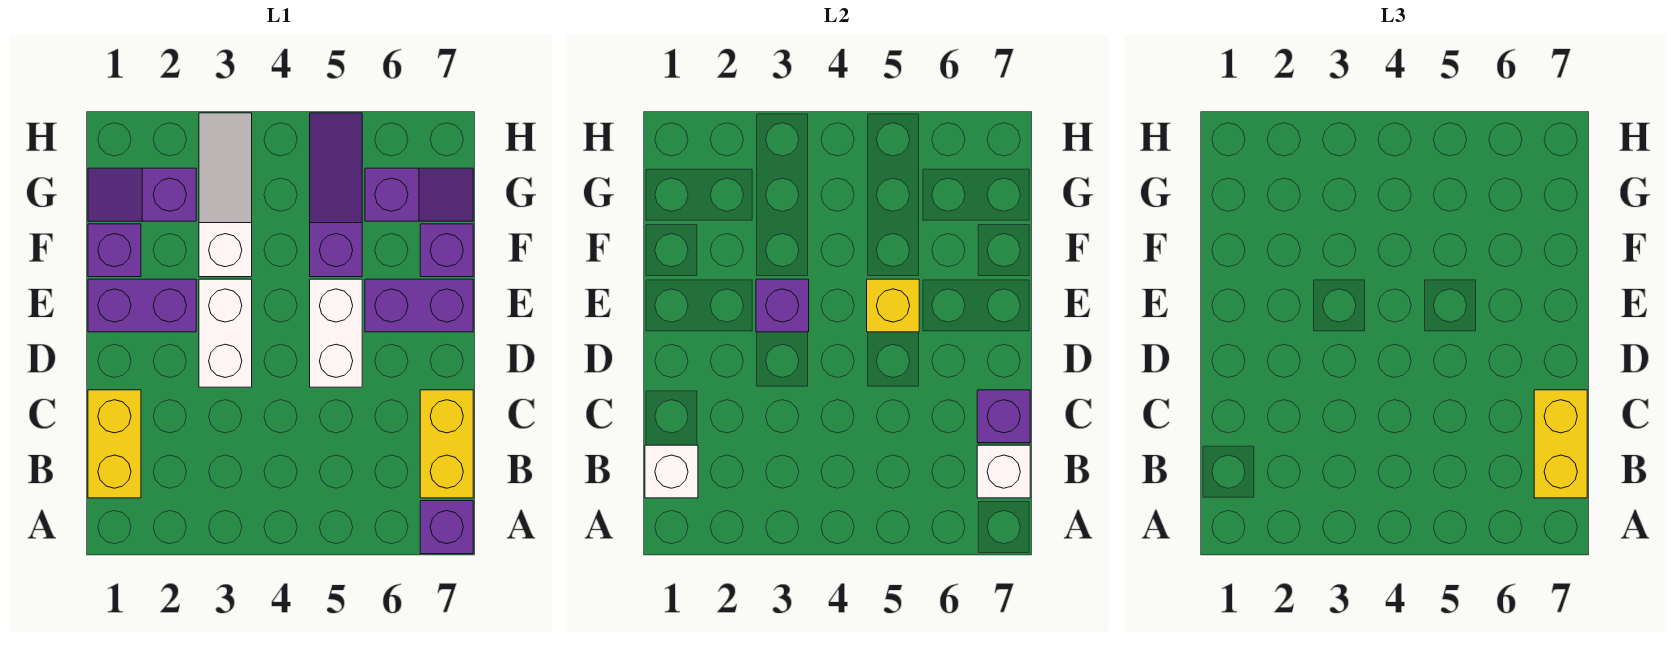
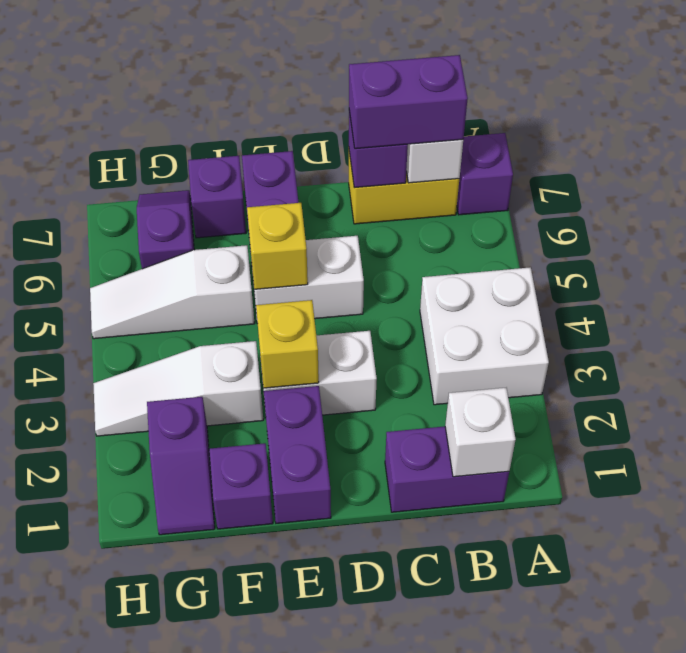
none -> white brick A3:B4 level 1
yellow brick B1:C1 level 1 -> purple brick B1:C1 level 1
yellow brick B7:C7 level 3 -> purple brick B7:C7 level 3
purple brick E3 level 2 -> yellow brick E3 level 2
purple slope F5:H5 level 1 top F -> white slope F5:H5 level 1 top F

